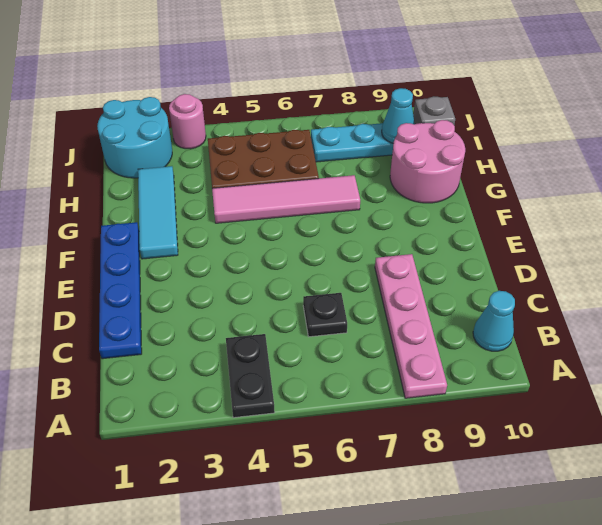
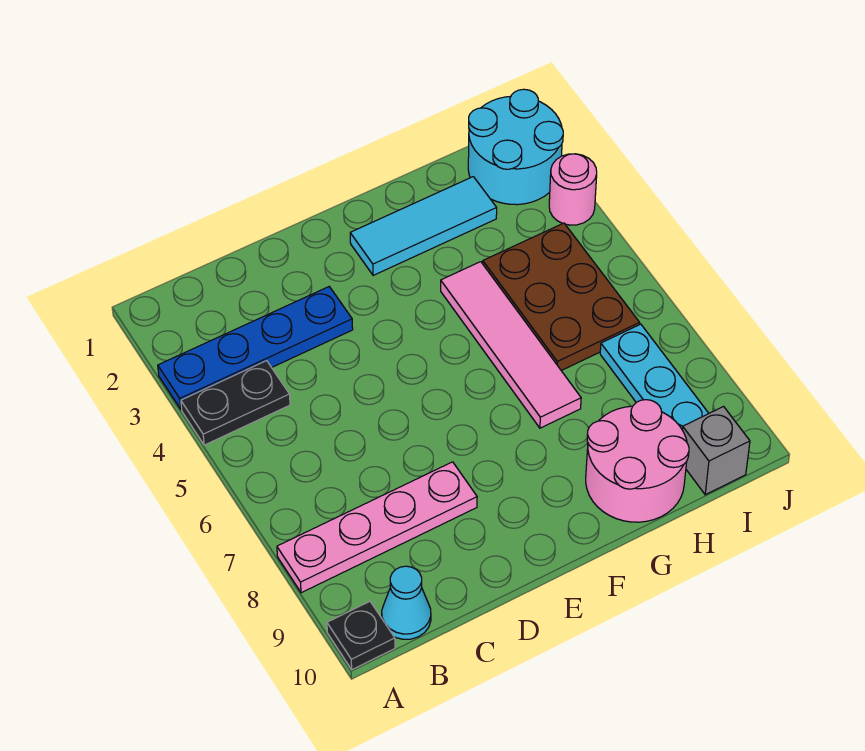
blue plate C1:F1 level 1 -> blue plate A3:D3 level 1
black plate C6 level 1 -> black plate A10 level 1
cyan cone I9 level 2 -> none

